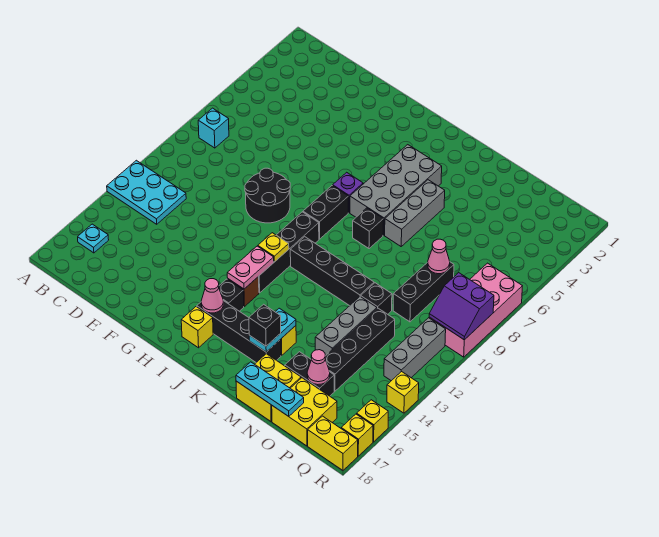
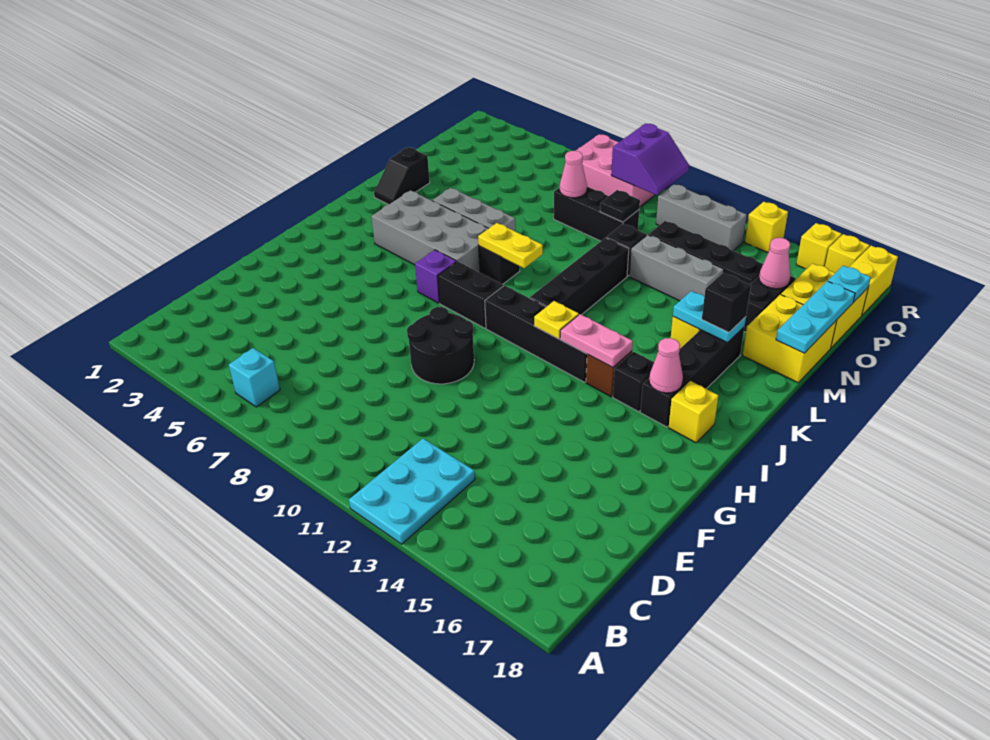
cyan brick B8 level 1 -> cyan brick B6 level 1
cyan plate B16 level 1 -> cyan plate P18 level 2
none -> yellow plate K8:K9 level 2
none -> black slope L2:M2 level 1 top M
none -> black plate O10 level 2
pink brick Q7:R10 level 1 -> pink brick Q7:R9 level 1

